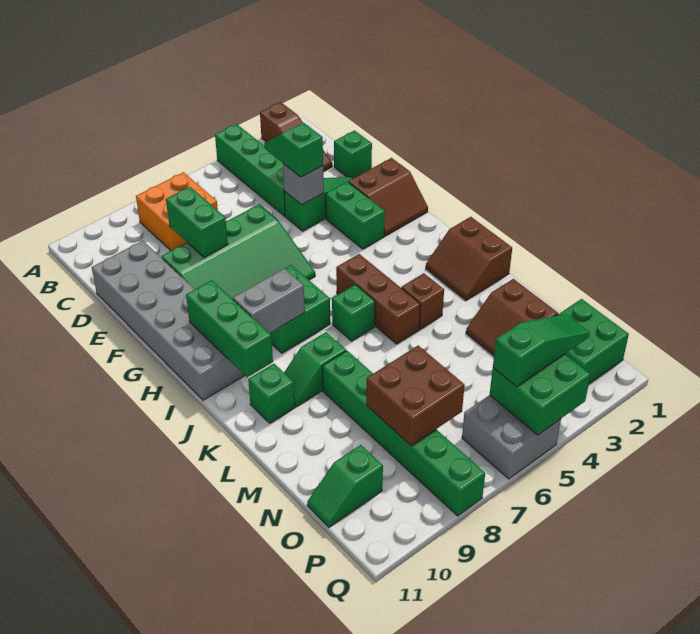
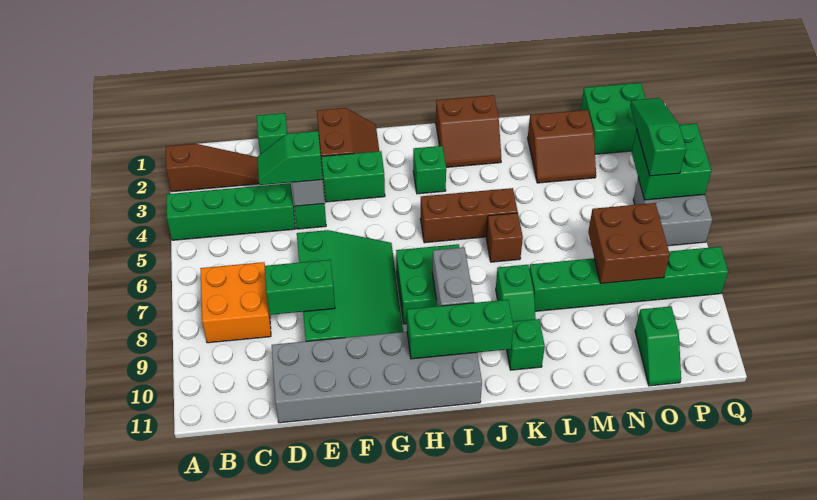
green brick J6 level 1 -> green brick I3 level 1
brown brick K4 level 1 -> brown brick K6 level 1

